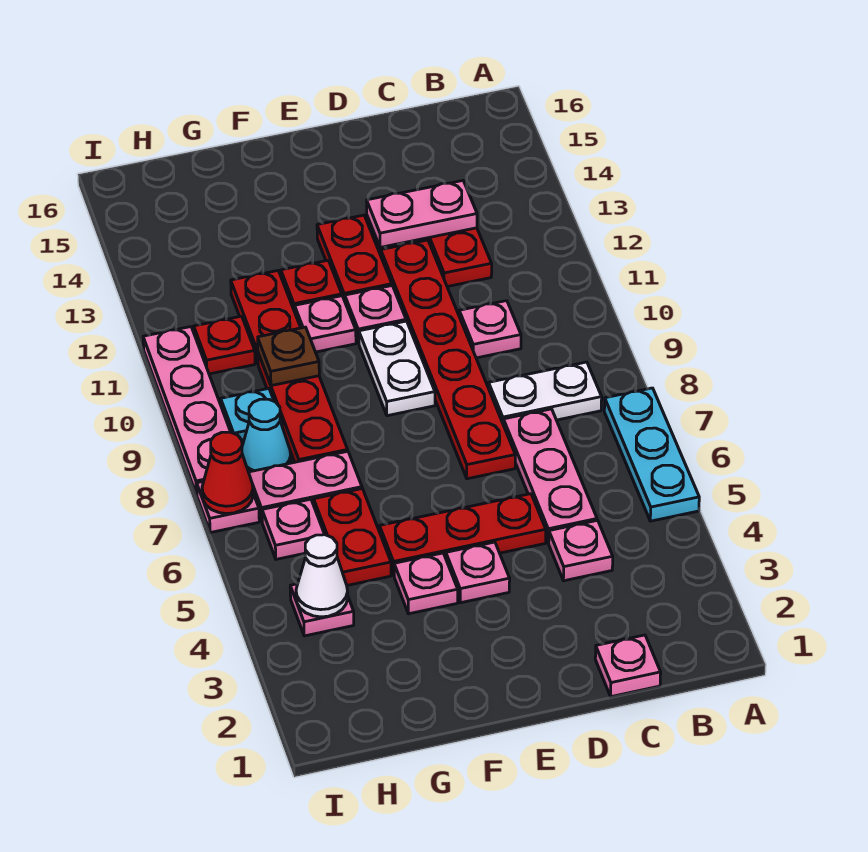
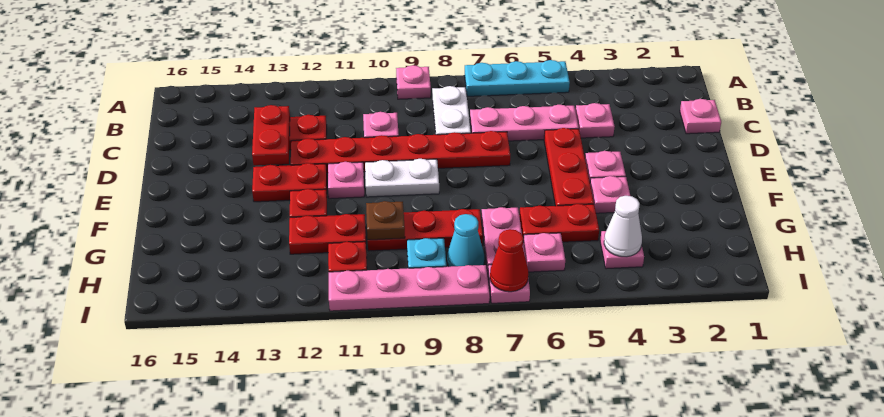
pink plate C13:D13 level 2 -> red plate C13:D13 level 2
pink plate F11 level 1 -> pink plate A9 level 1

